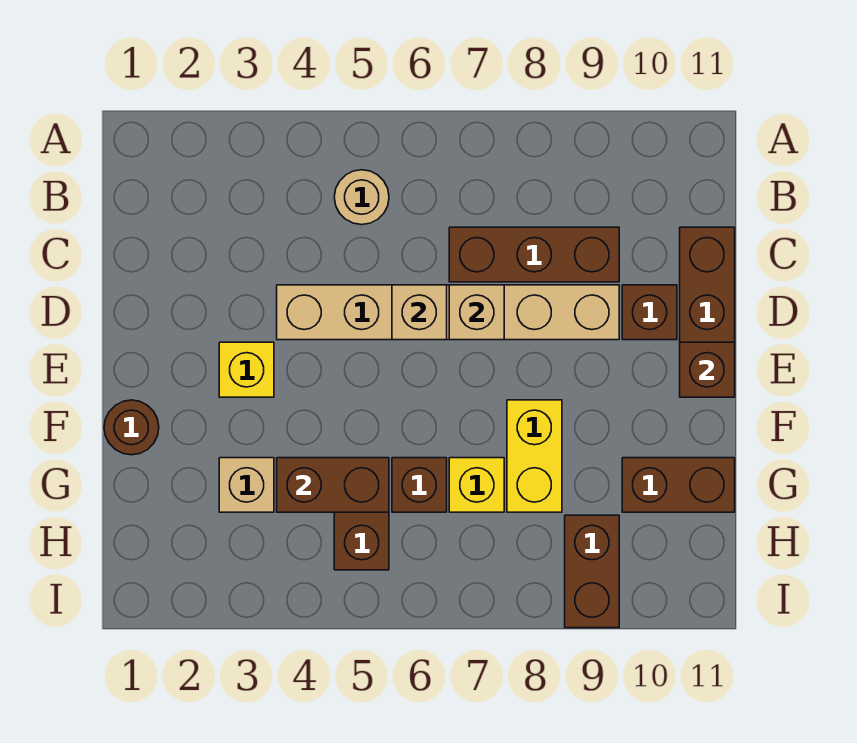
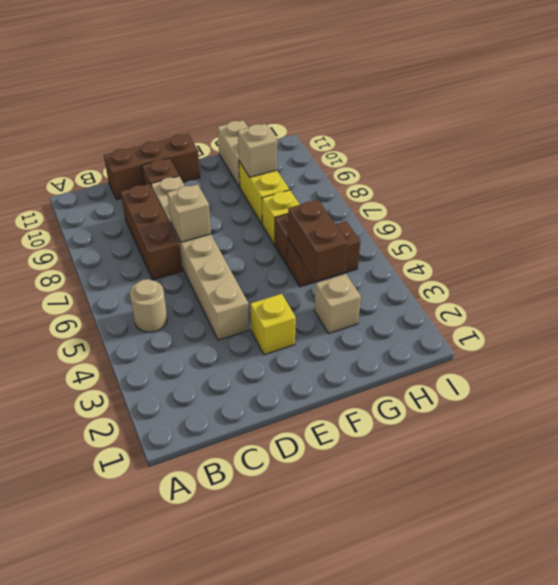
tan brick D6 level 2 -> tan brick G9 level 2
brown brick E11 level 2 -> none
brown round brick F1 level 1 -> none
yellow brick F8:G8 level 1 -> yellow brick G8:G9 level 1
brown brick G10:G11 level 1 -> tan brick G10:G11 level 1
brown brick H9:I9 level 1 -> none

